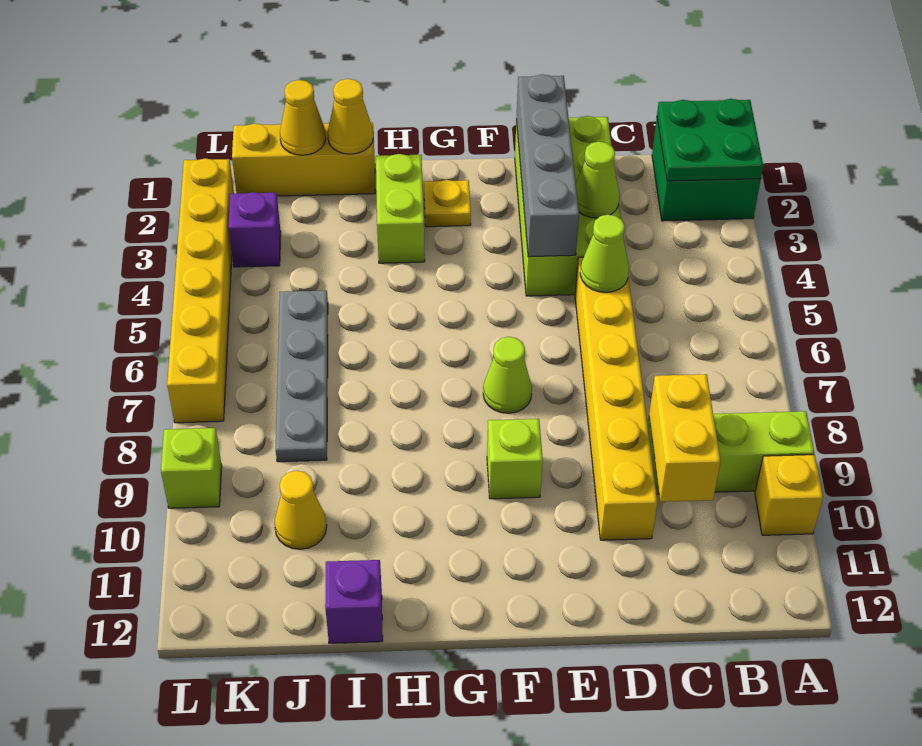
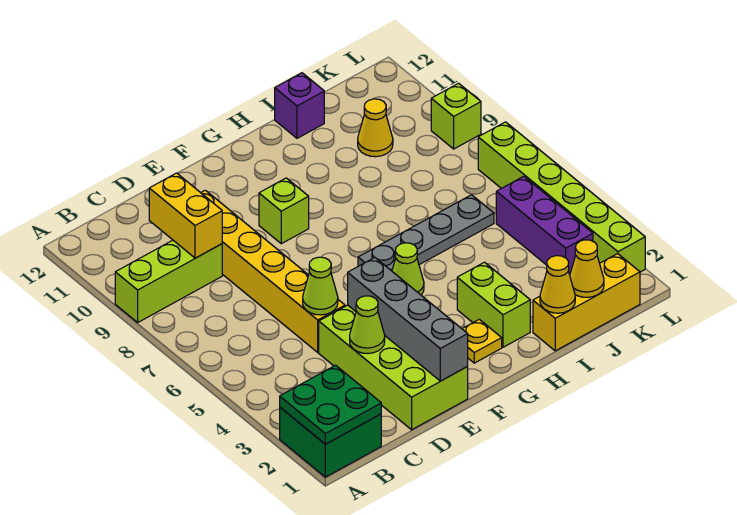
yellow brick A10 level 1 -> none
lime cone F7 level 1 -> lime cone G5 level 1
grey plate J5:J8 level 1 -> grey plate G6:J6 level 1
purple brick K3 level 1 -> purple brick K3:K5 level 1
yellow brick L2:L7 level 1 -> lime brick L2:L7 level 1

